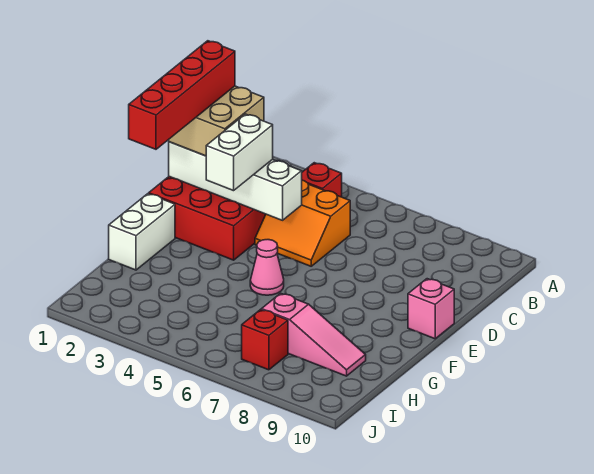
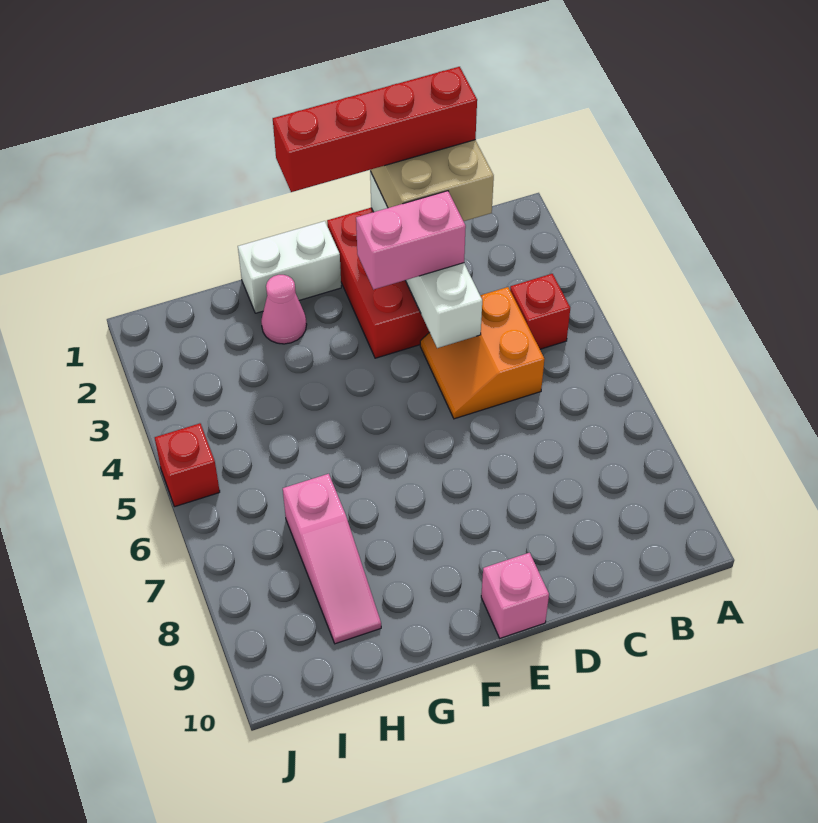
white brick D3:E3 level 3 -> pink brick D3:E3 level 3
pink cone F5 level 1 -> pink cone G2 level 1
red brick I7 level 1 -> red brick J5 level 1

